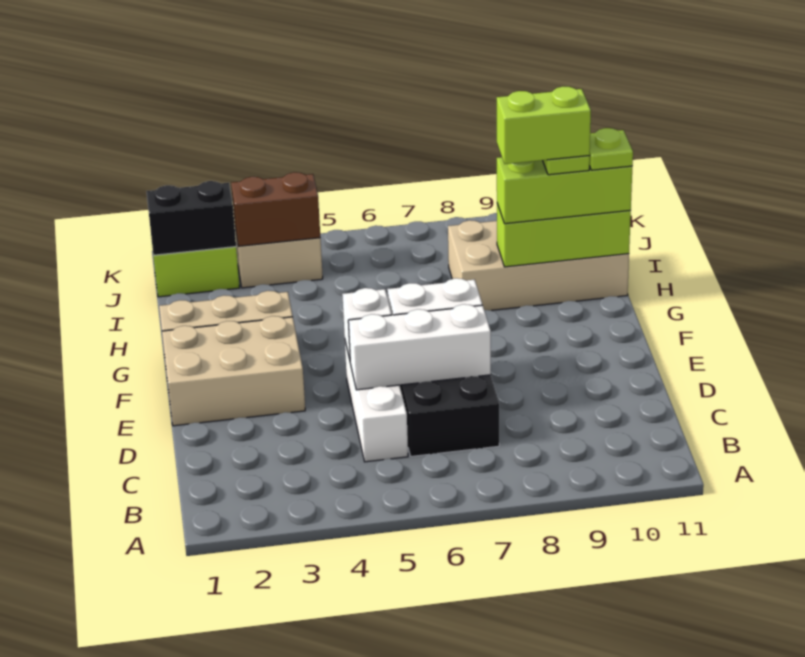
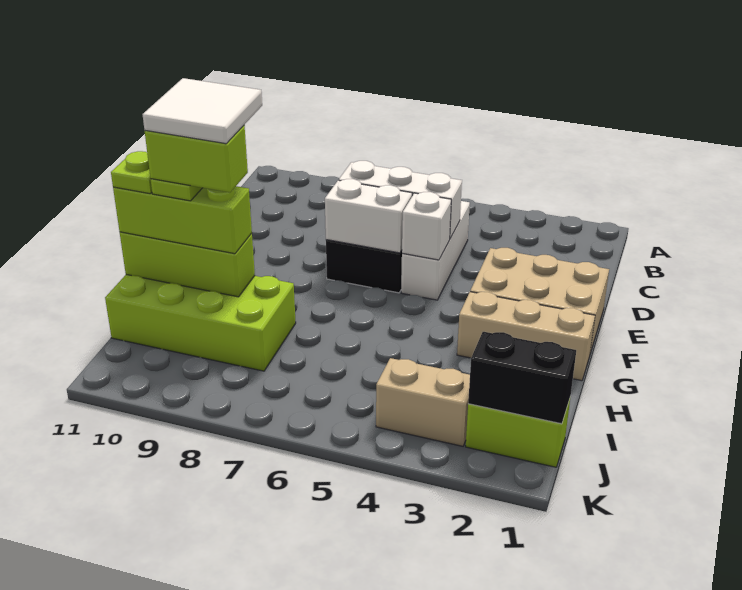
none -> white tile G9:H10 level 6
tan brick H8:I11 level 1 -> lime brick H8:I11 level 1
brown brick J3:J4 level 2 -> none

